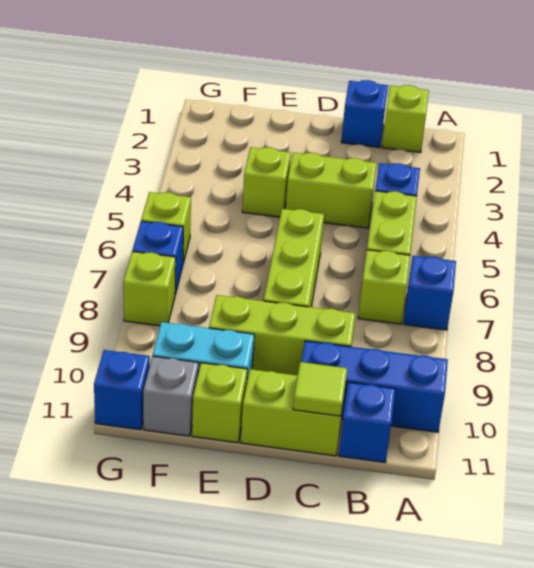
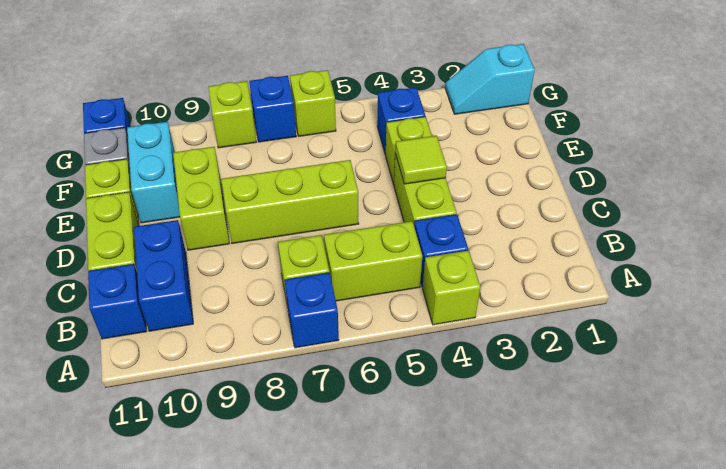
blue brick A10:C10 level 1 -> blue brick B10:C10 level 1
lime brick B1 level 1 -> lime brick A4 level 1
blue brick C1 level 1 -> blue brick F4 level 1
lime brick C9:E9 level 1 -> lime brick D9:E9 level 1
lime tile C11 level 2 -> lime tile D4 level 2
none -> cyan slope G1:G2 level 1 top 1

